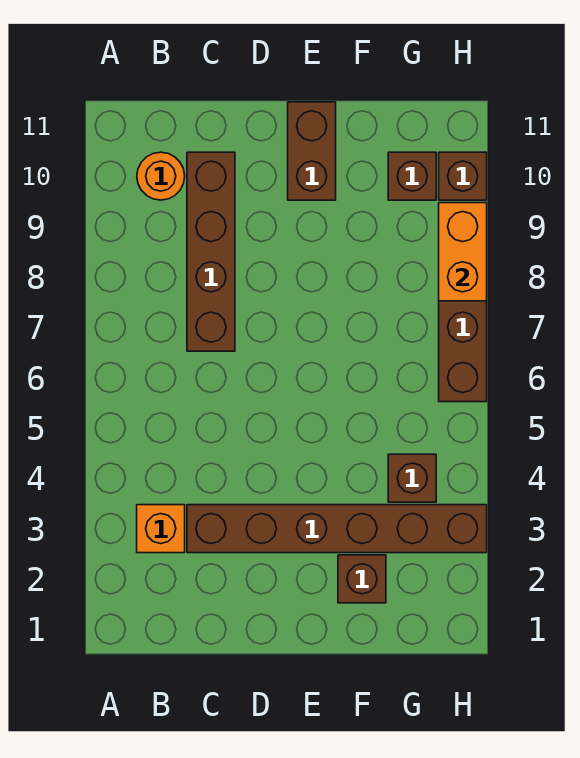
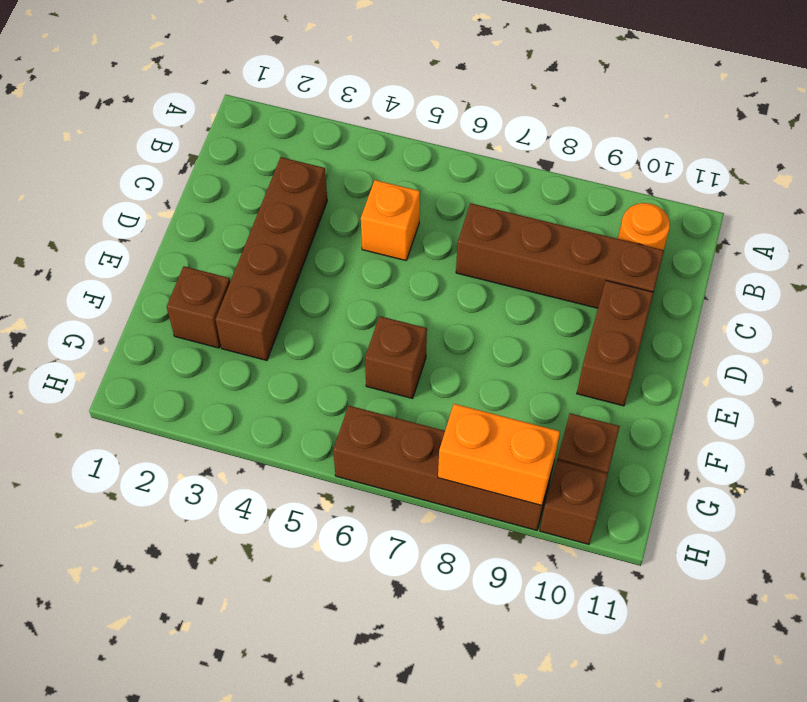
orange brick B3 level 1 -> orange brick C5 level 1
brown brick C3:H3 level 1 -> brown brick C3:F3 level 1
brown brick E10:E11 level 1 -> brown brick D10:E10 level 1
brown brick G4 level 1 -> brown brick F6 level 1

